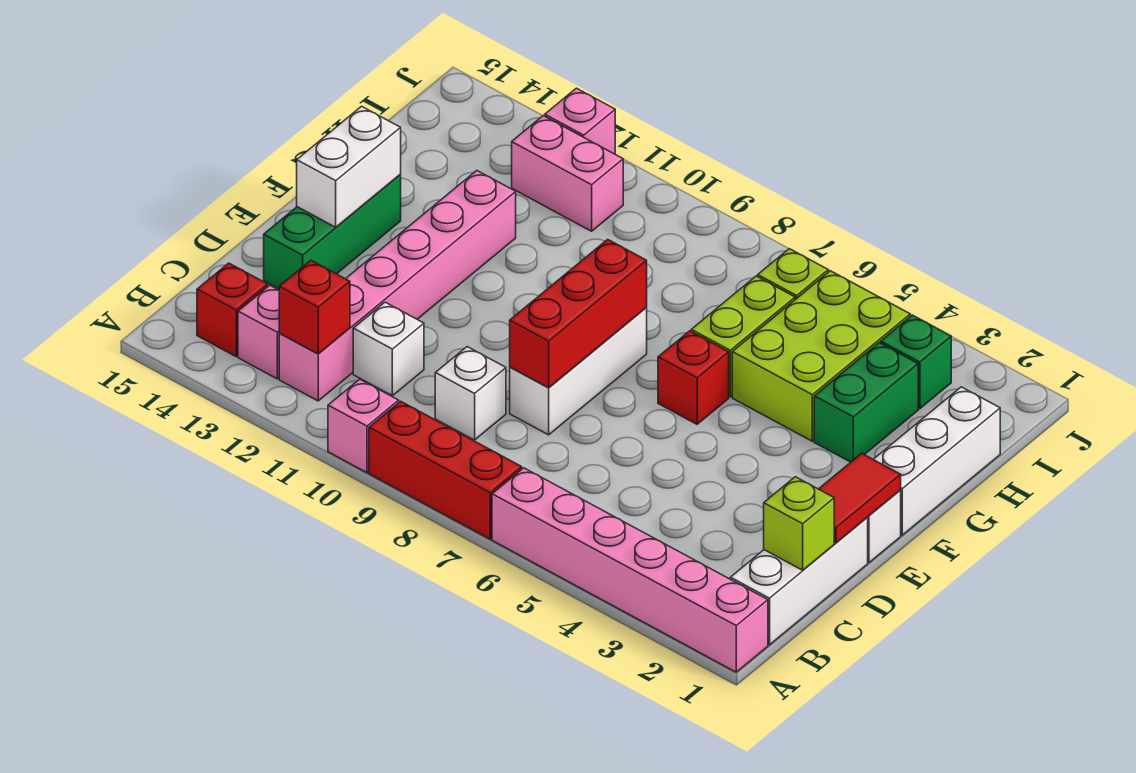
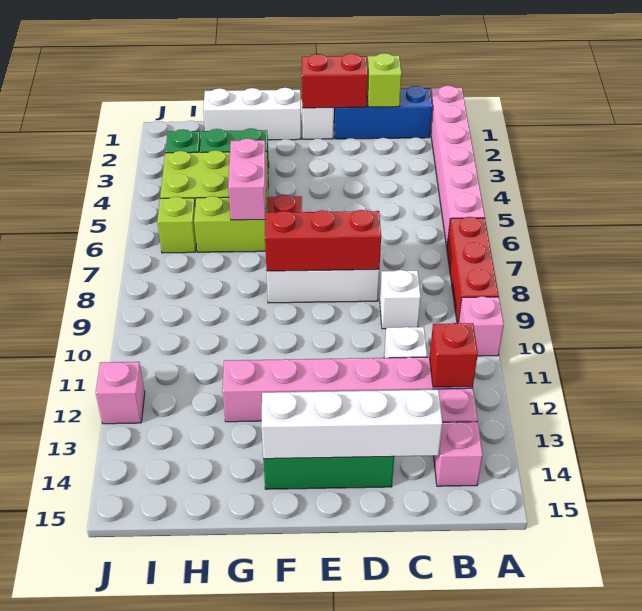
white brick B1:D1 level 1 -> blue brick B1:D1 level 1
red brick B14 level 1 -> pink brick B14 level 1
red tile D1:E1 level 2 -> red brick D1:E1 level 2
white brick E14:F14 level 2 -> white brick C14:F14 level 2
pink brick I11:I12 level 1 -> pink brick G5:G6 level 2

